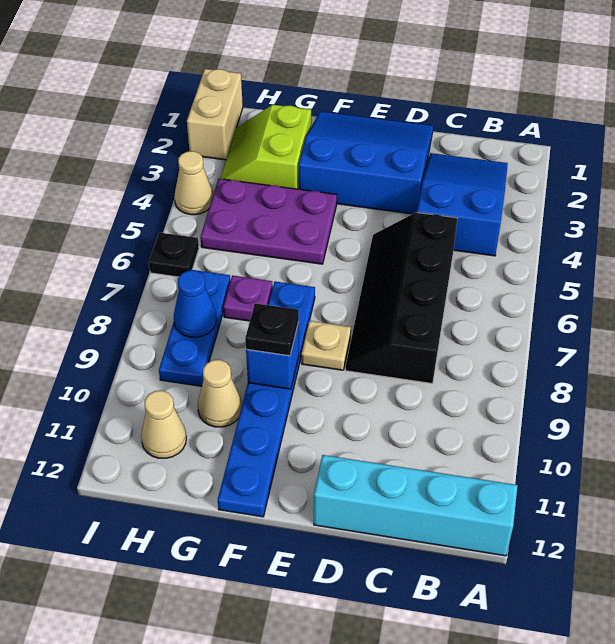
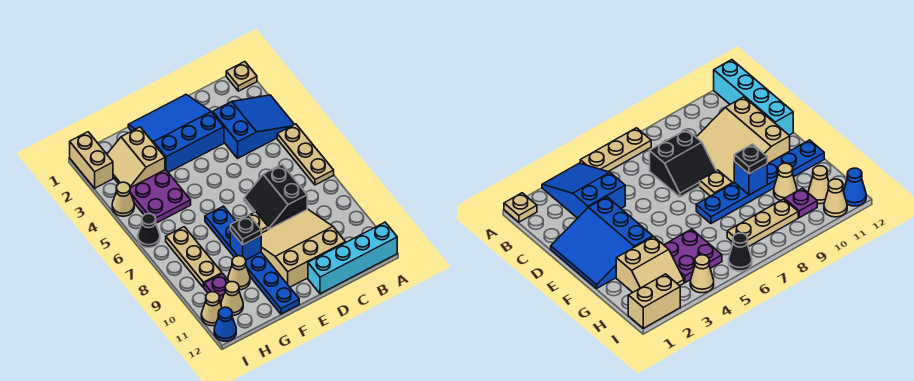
none -> tan plate A1 level 1
none -> tan plate A5:A7 level 1
blue slope B2:C4 level 1 top 4 -> blue slope A3:C4 level 1 top C
black slope C5:D8 level 1 top C -> black slope C7:D8 level 1 top C
none -> tan slope C9:E11 level 1 top 11
purple plate F4:H5 level 1 -> purple plate G4:H5 level 1
lime slope G2:H3 level 1 top G -> tan slope G2:H3 level 1 top G
purple plate G7 level 1 -> purple plate H10 level 1
blue plate H7:H9 level 1 -> tan plate H7:H9 level 1
blue cone H8 level 2 -> blue cone I12 level 1
black plate I6 level 1 -> black cone I6 level 1
none -> tan cone I11 level 1

